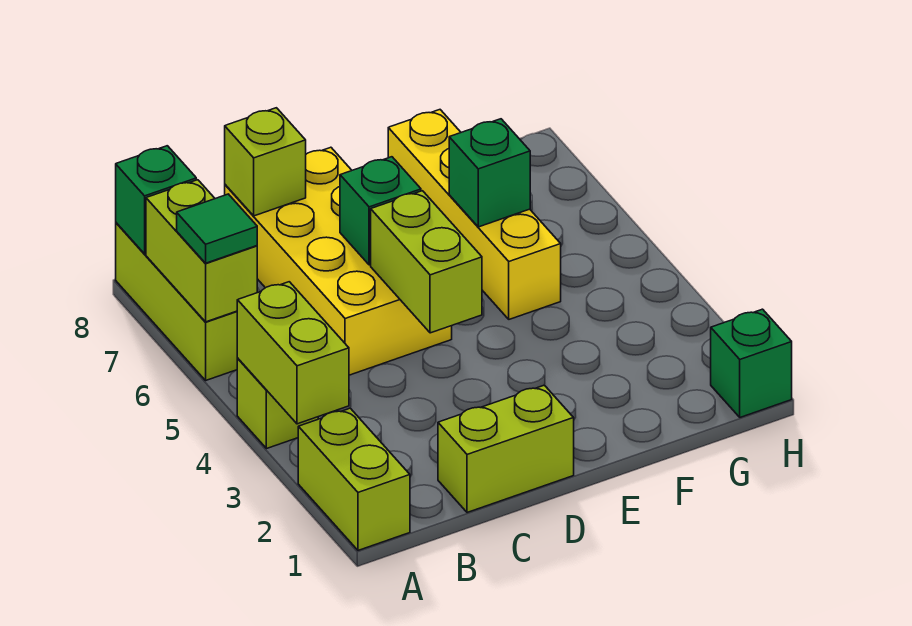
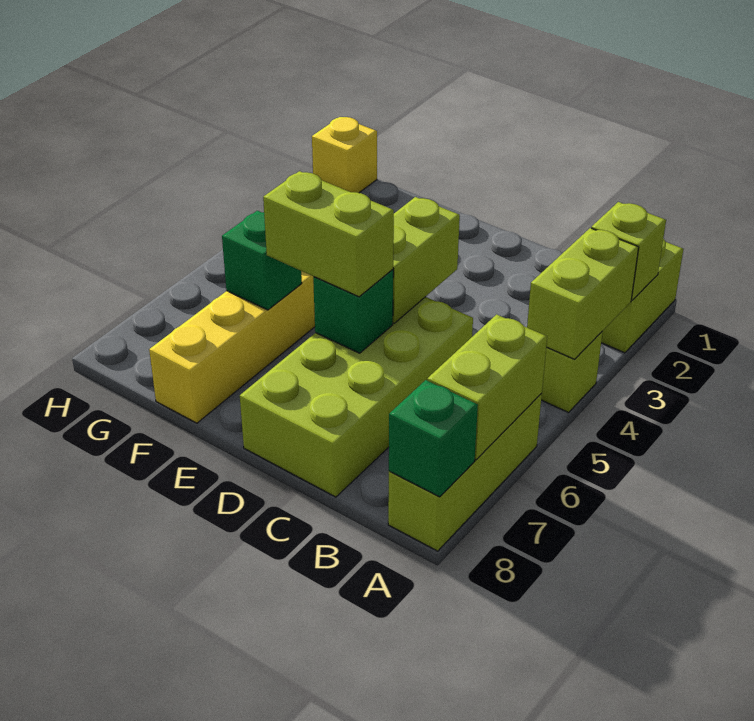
green tile A6 level 3 -> none
lime brick C1:D1 level 1 -> lime brick D6:E6 level 3
yellow brick C5:D8 level 1 -> lime brick C5:D8 level 1
lime brick C8 level 2 -> lime brick A2 level 2
green brick H1 level 1 -> yellow brick H1 level 1

